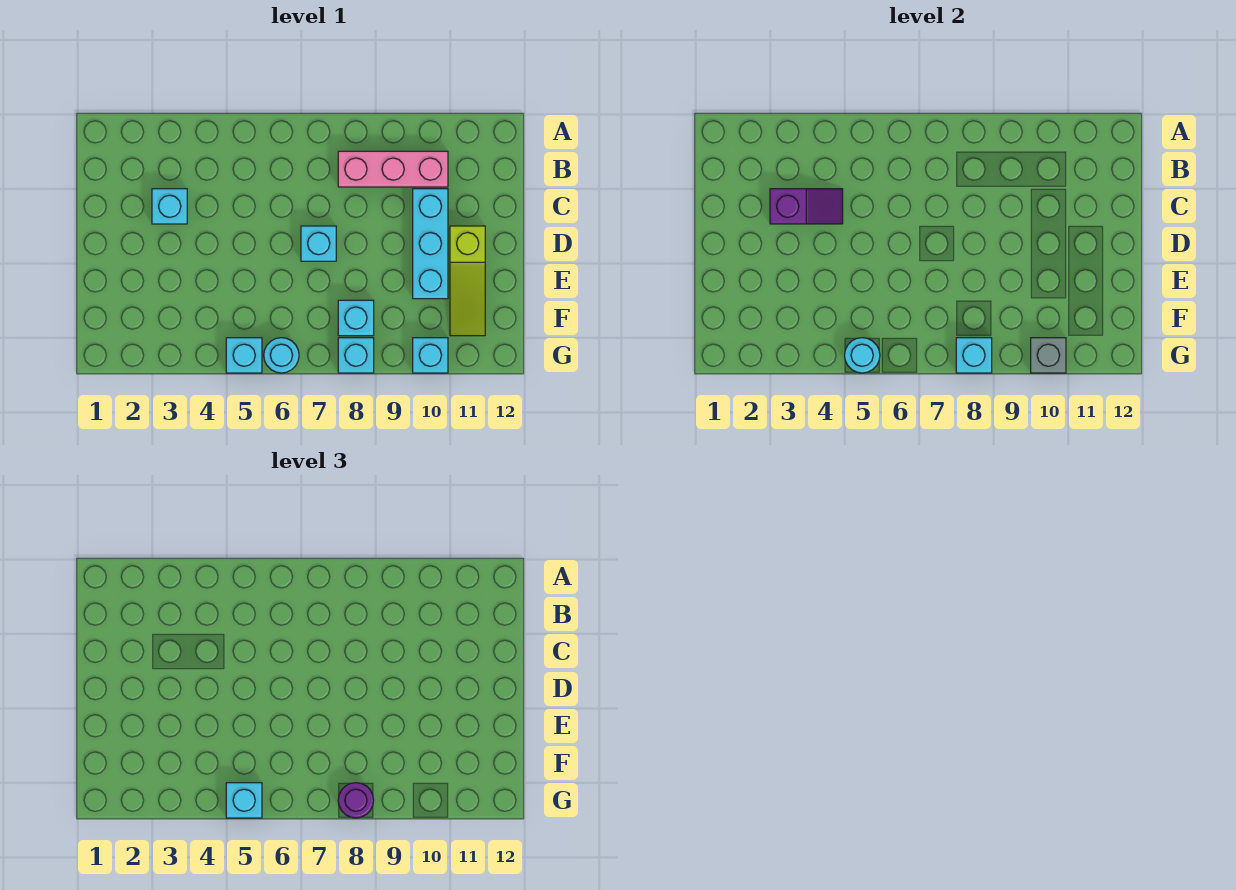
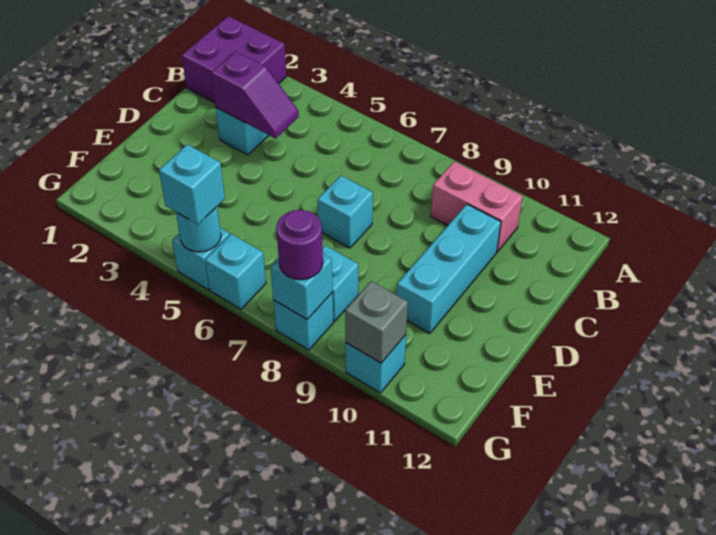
none -> purple brick A1:B2 level 1
pink brick B8:B10 level 1 -> pink brick B9:B10 level 1
lime slope D11:F11 level 1 top D -> none
cyan round brick G6 level 1 -> cyan brick G6 level 1

